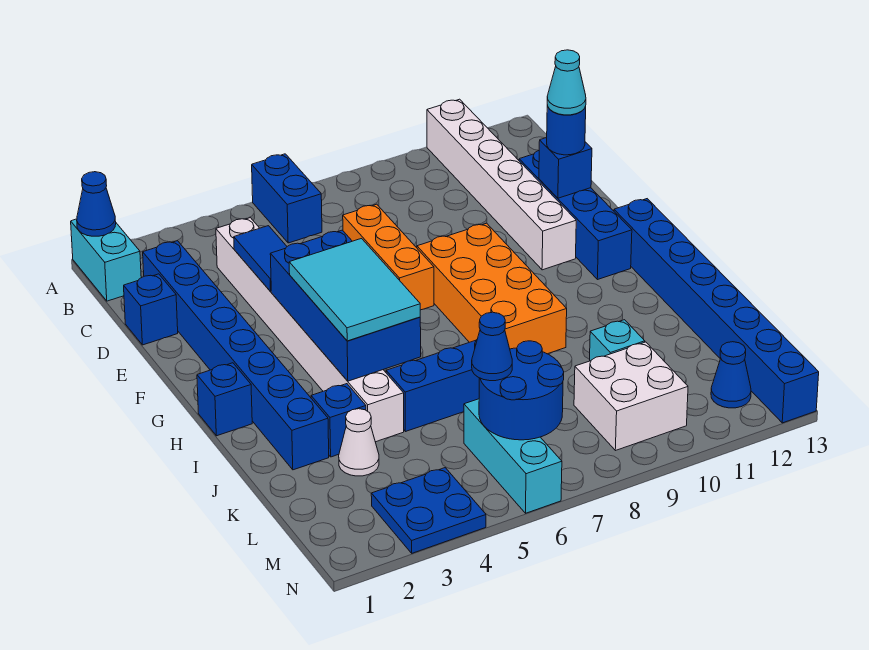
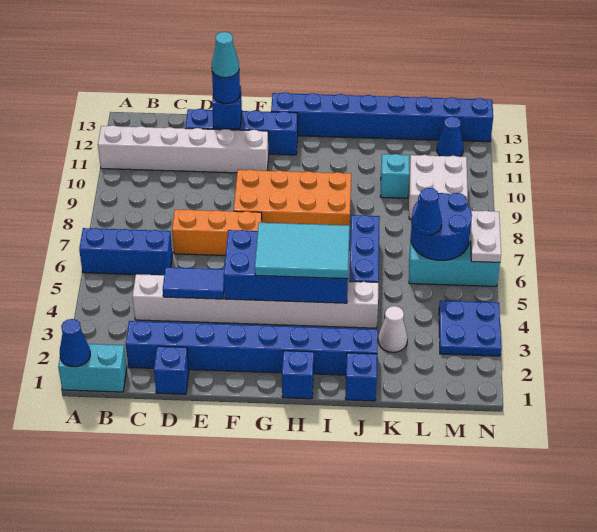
blue brick A6:B6 level 1 -> blue brick A6:C6 level 1
blue brick J3 level 1 -> blue brick J1 level 1
none -> white plate N6:N7 level 2

